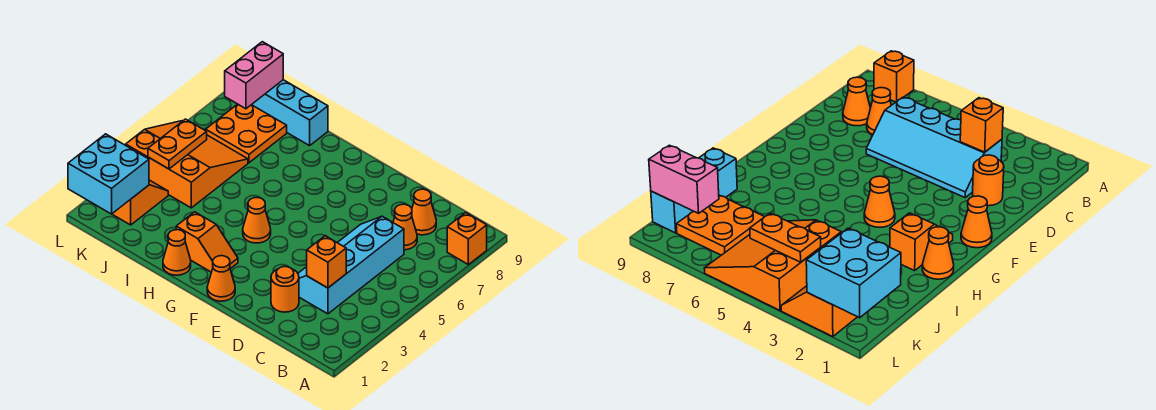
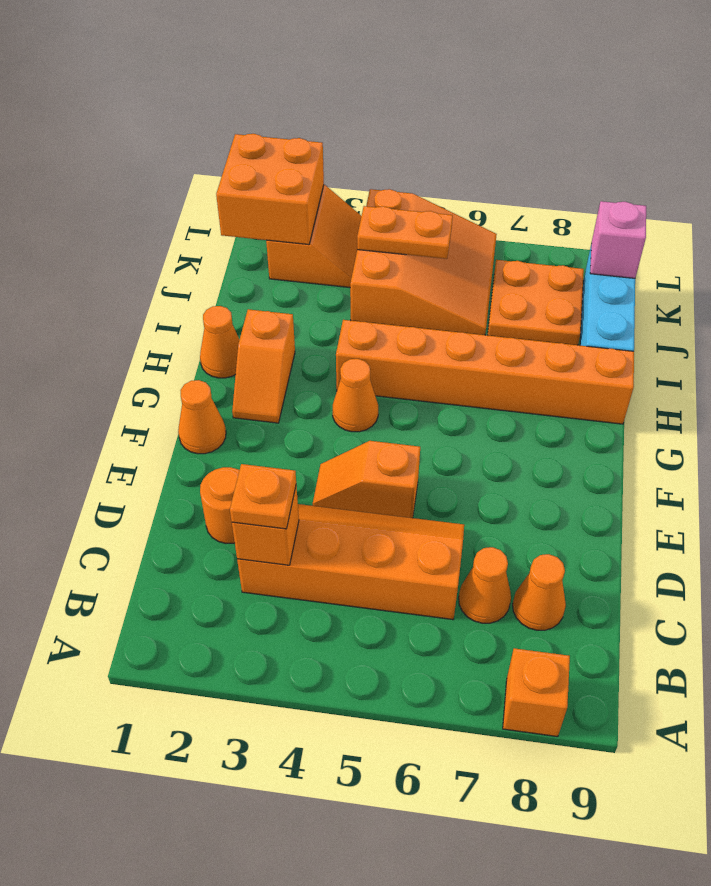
cyan slope C3:D6 level 1 top C -> orange slope C3:D6 level 1 top C
none -> orange plate C3 level 3
none -> orange slope E4:E5 level 1 top 5
none -> orange brick H4:H9 level 1
cyan brick K1:L2 level 2 -> orange brick K1:L2 level 2
pink brick K8:K9 level 2 -> pink brick K9 level 2

